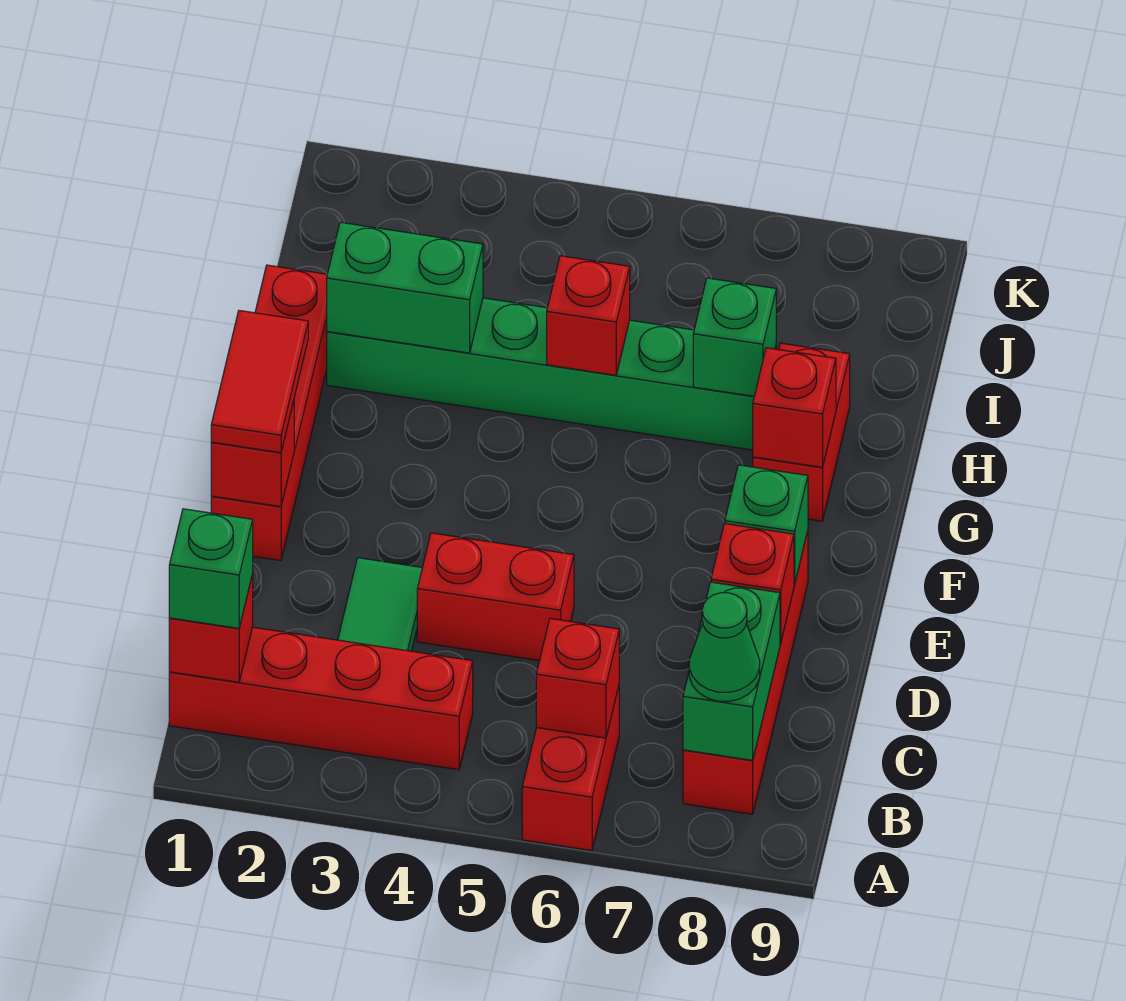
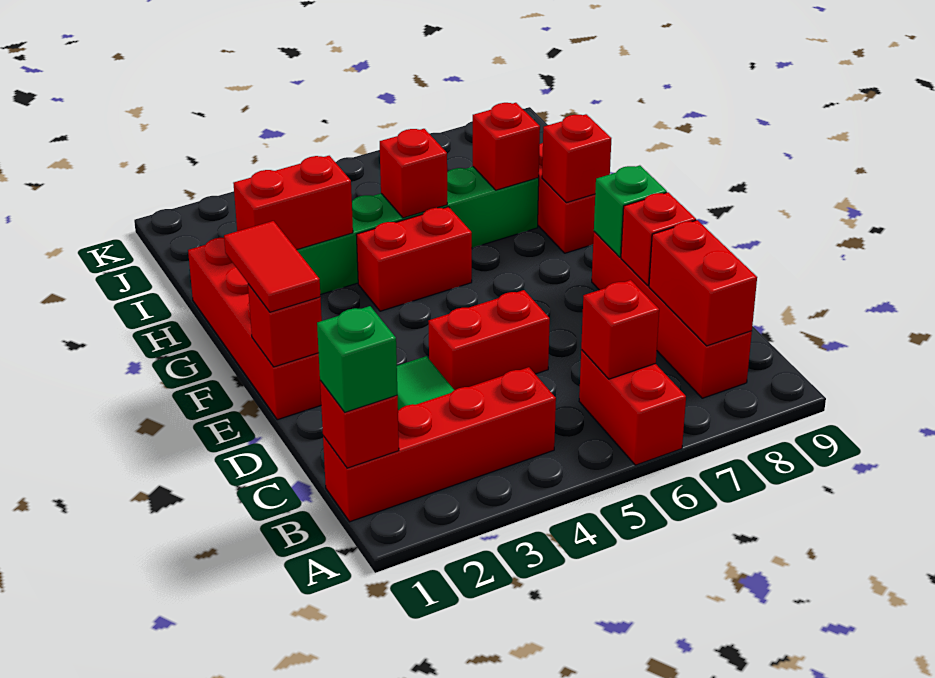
green brick B8:C8 level 2 -> red brick B8:C8 level 2
green cone B8 level 3 -> none
none -> red brick G4:G5 level 1
green brick H2:H3 level 2 -> red brick H2:H3 level 2
green brick H7 level 2 -> red brick H7 level 2

